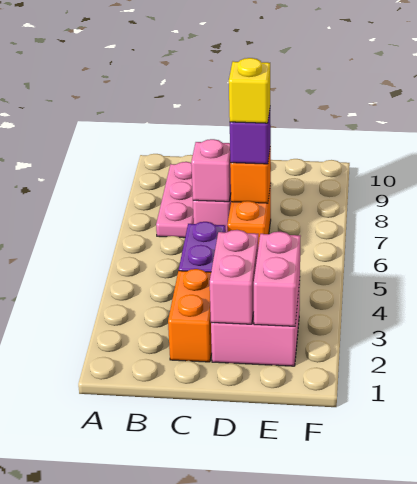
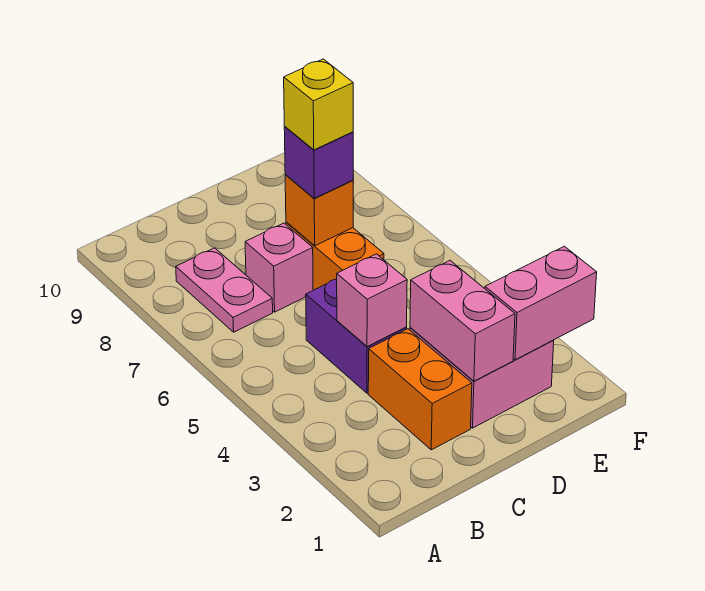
pink plate B7:B9 level 1 -> pink plate B7:B8 level 1
pink brick C7 level 2 -> pink brick C4 level 2
pink brick E2:E3 level 2 -> pink brick E2:F2 level 2

